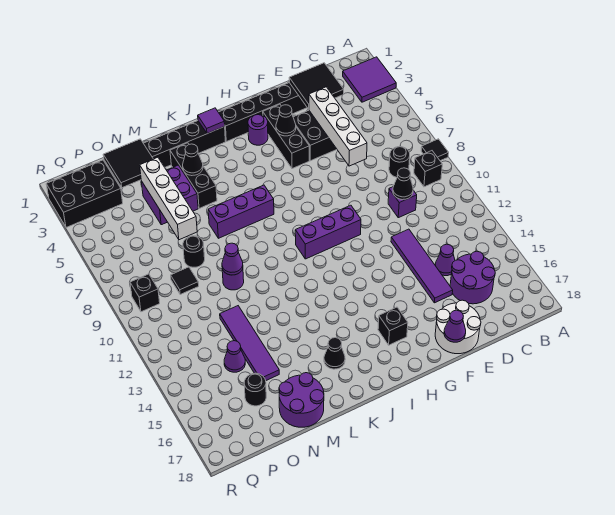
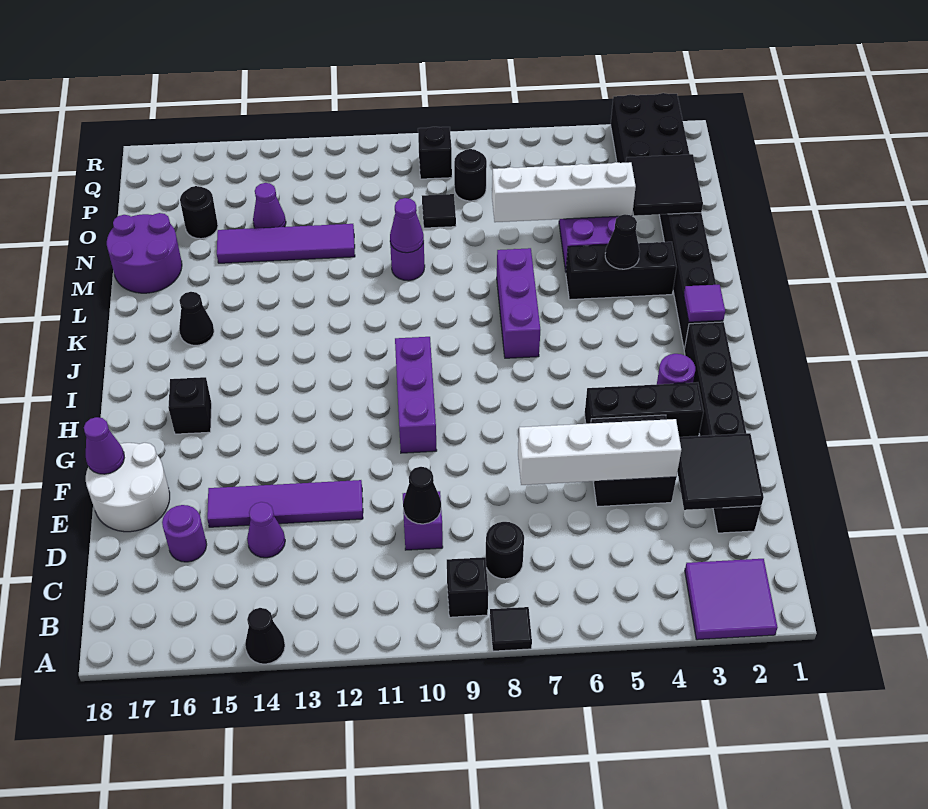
purple round brick C15:D16 level 1 -> purple round brick D16 level 1
black cone G4 level 2 -> black cone A14 level 1
black round brick N8 level 1 -> black round brick P8 level 1

